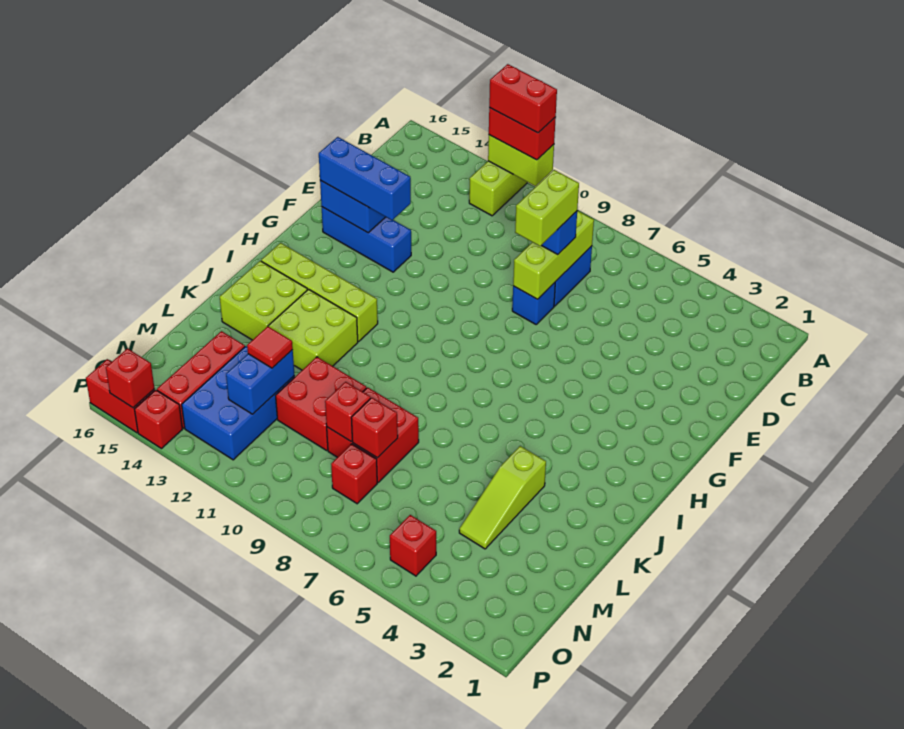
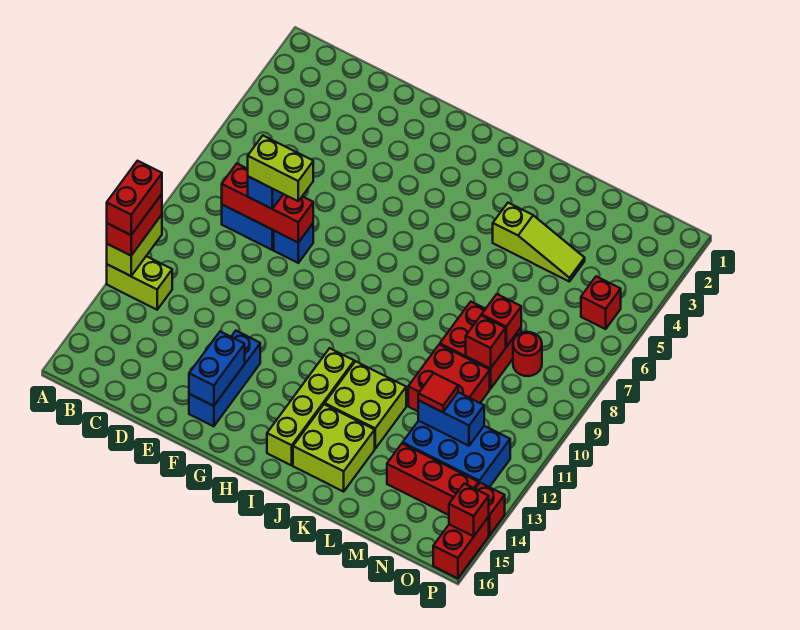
lime brick C8:E8 level 2 -> red brick C8:E8 level 2
blue brick F13:F15 level 3 -> none
red brick N8 level 1 -> red round brick N8 level 1

